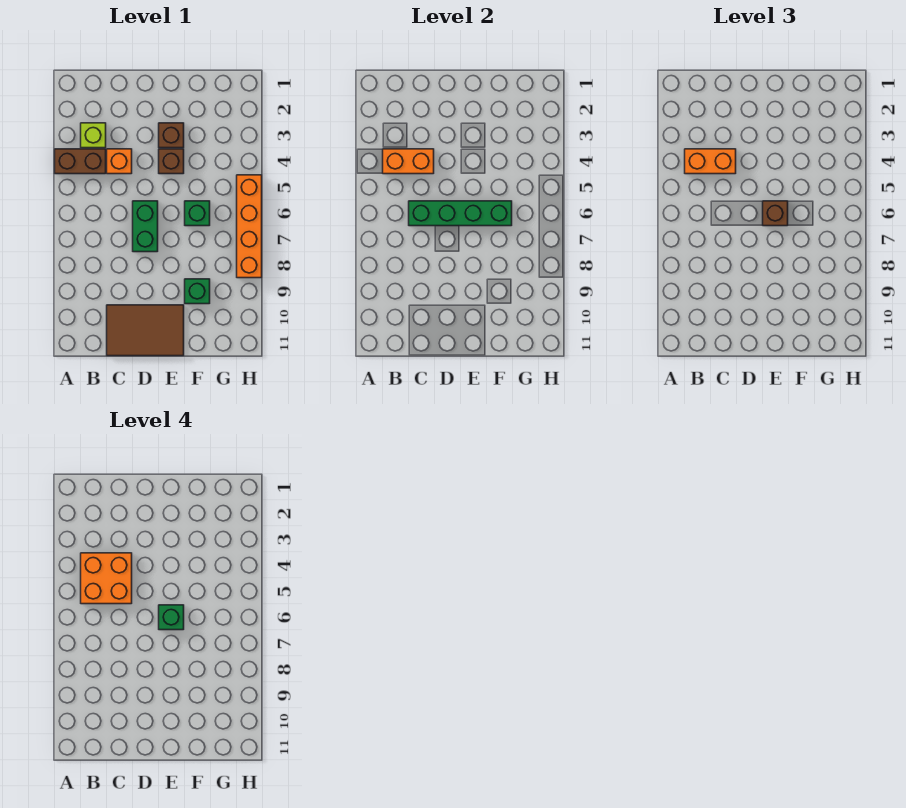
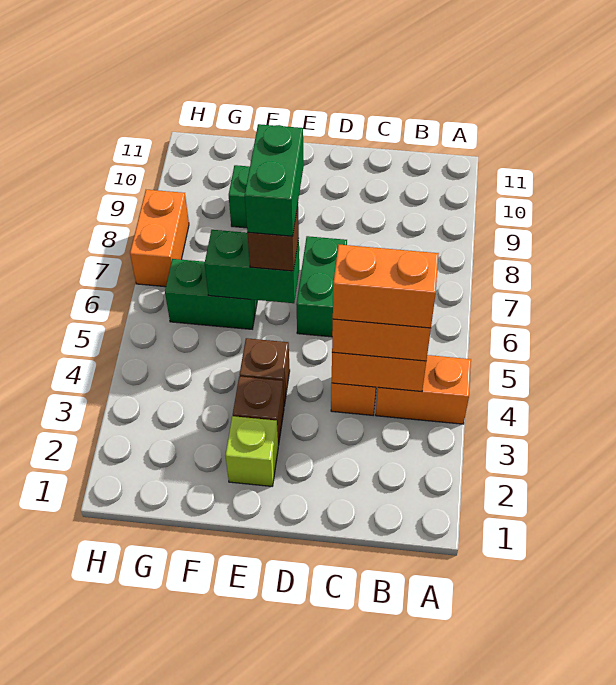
brown brick A4:B4 level 1 -> orange brick A4:B4 level 1
lime brick B3 level 1 -> lime brick E2 level 1
orange brick B4:C5 level 4 -> orange brick B4:C4 level 4
green brick C6:F6 level 2 -> green brick E6:F6 level 2
brown tile C10:E11 level 1 -> none
green brick E6 level 4 -> green brick E6:E7 level 4
green brick F6 level 1 -> green brick F6:G6 level 1
orange brick H5:H8 level 1 -> orange brick H7:H8 level 1

